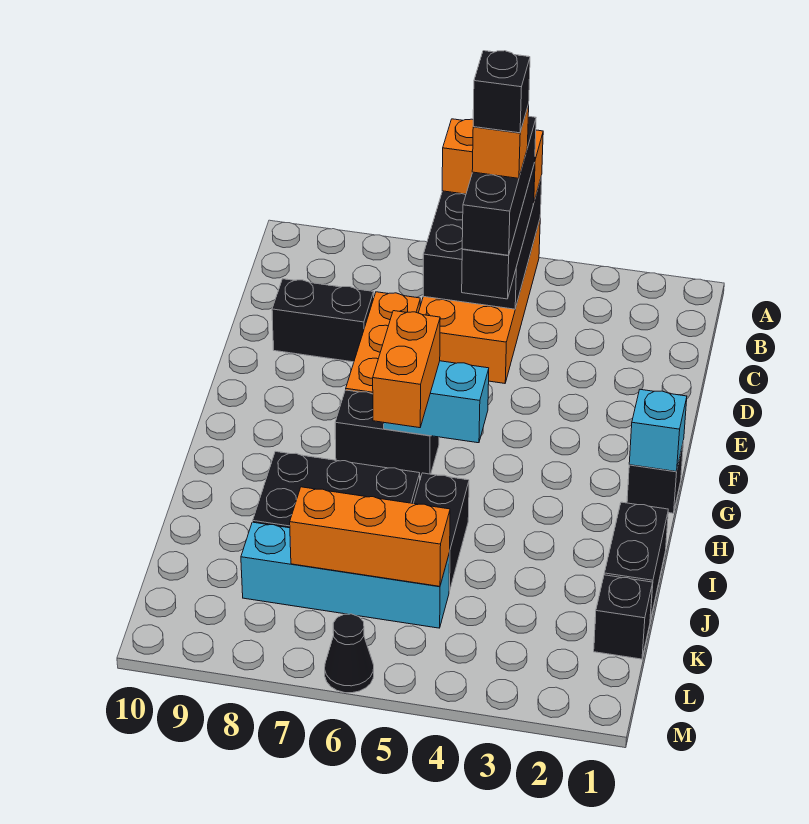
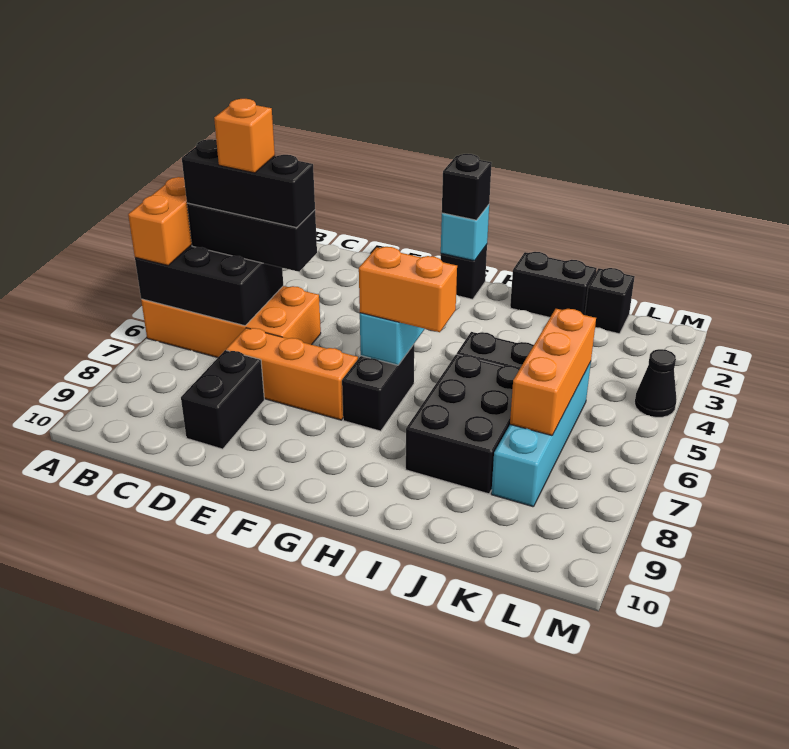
black brick C5 level 6 -> black brick G1 level 3
black cone M6 level 1 -> black cone M4 level 1

